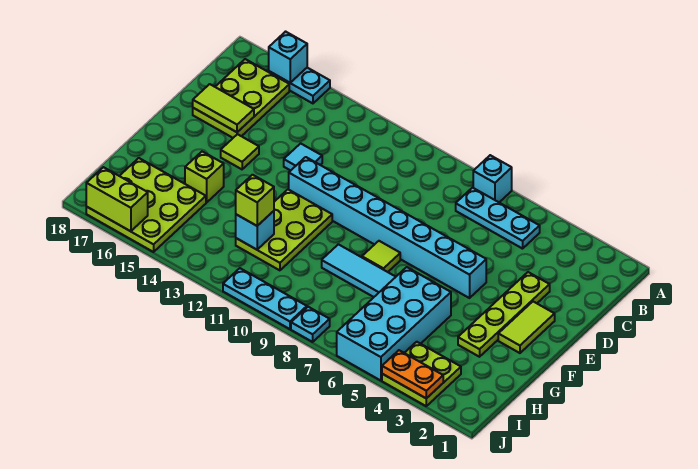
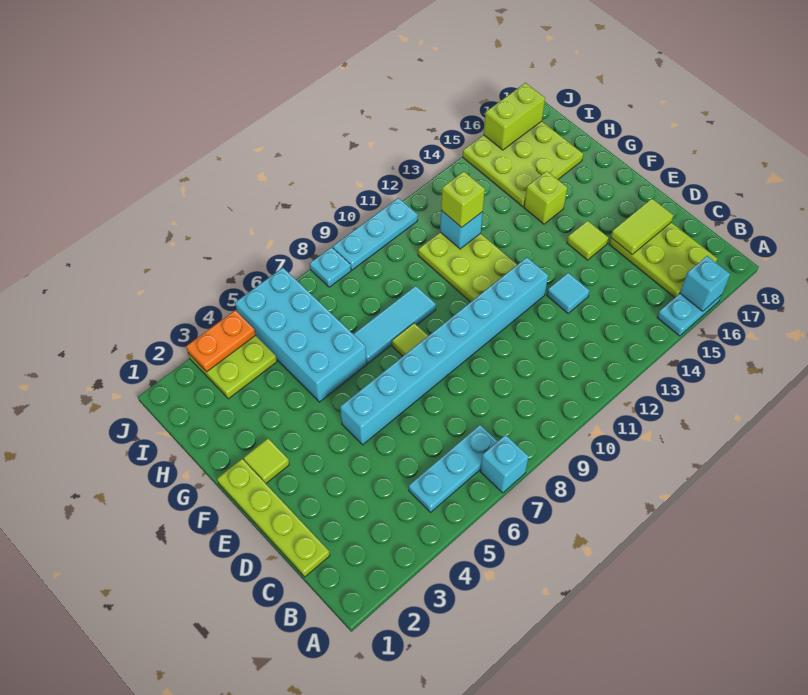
lime plate D3:G3 level 1 -> lime plate C1:F1 level 1
lime tile E2:F2 level 1 -> lime tile F2 level 1

